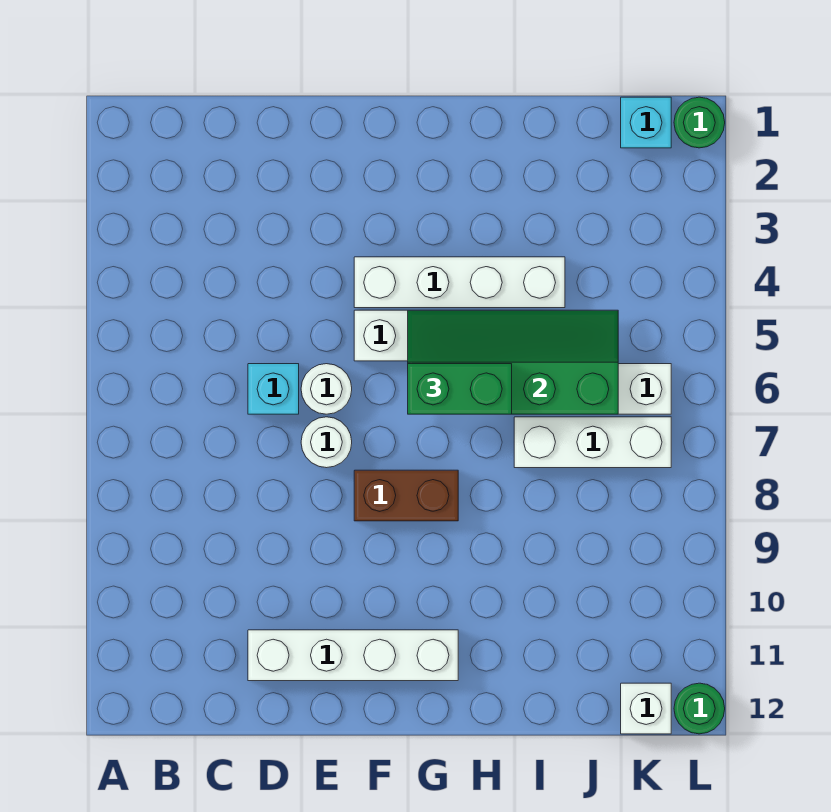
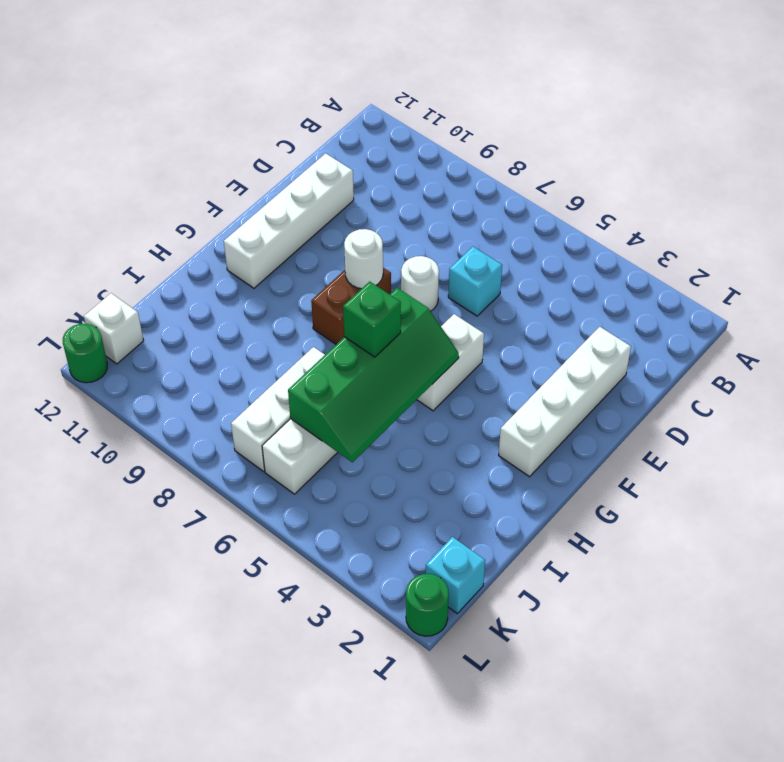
white round brick E6 level 1 -> white round brick F8 level 2
white brick F4:I4 level 1 -> white brick D2:G2 level 1
green brick G6:H6 level 3 -> green brick H6 level 3

